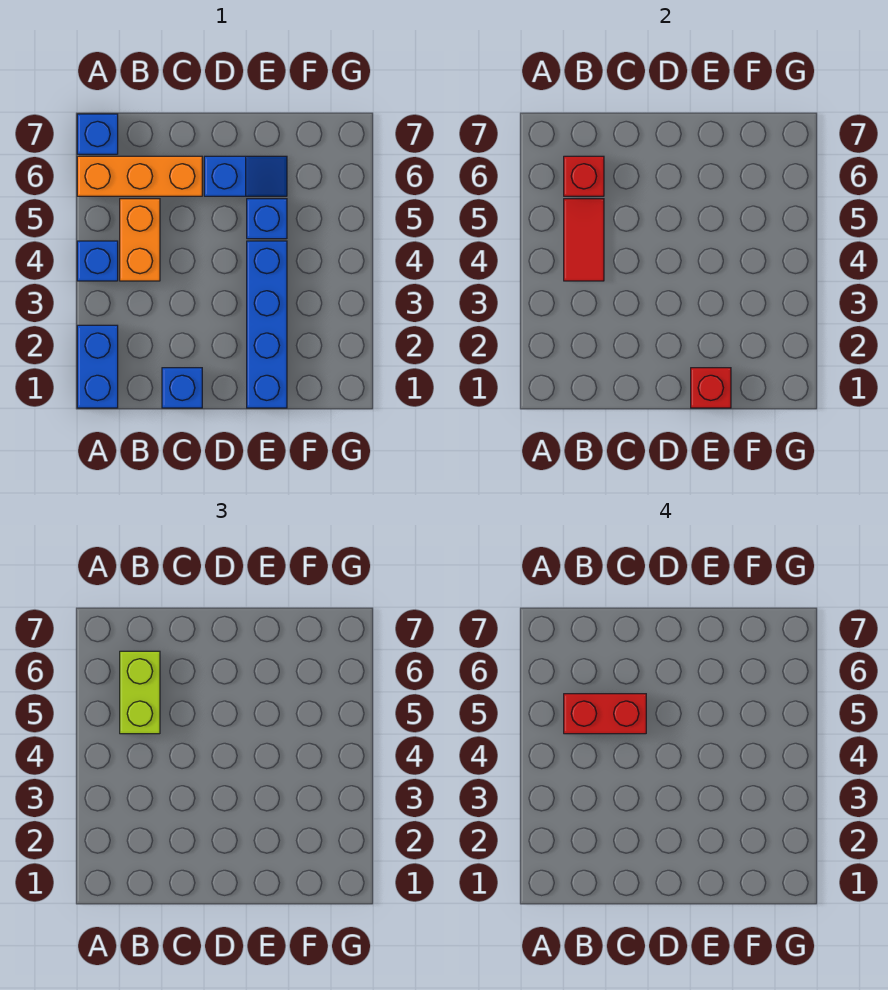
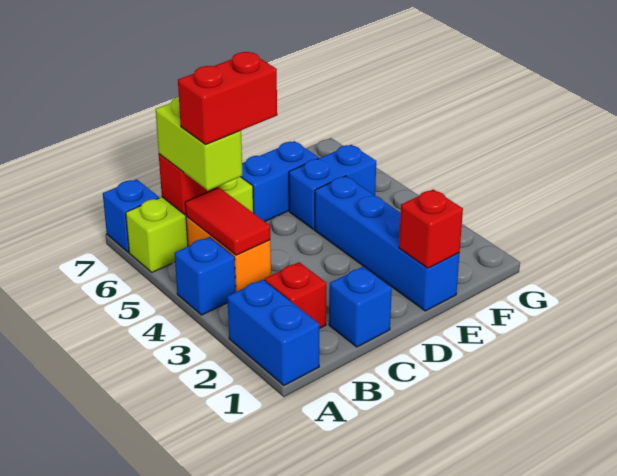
orange brick A6:C6 level 1 -> lime brick A6:C6 level 1
none -> red brick B2 level 1
blue slope D6:E6 level 1 top D -> blue brick D6:E6 level 1
blue brick E5 level 1 -> blue brick E5:F5 level 1

